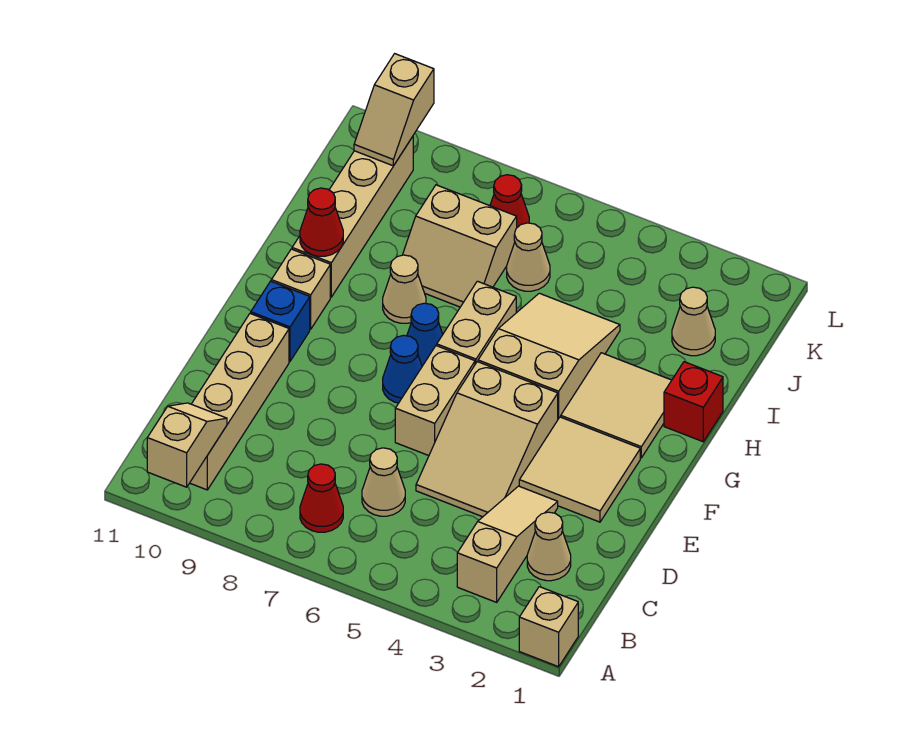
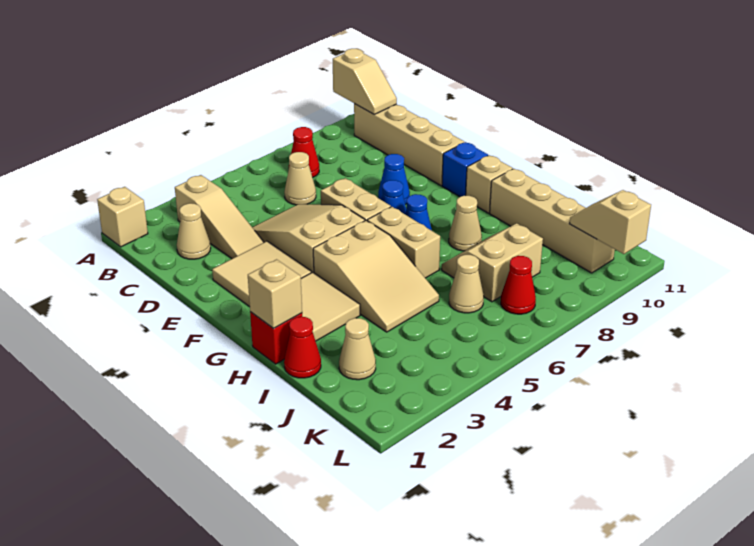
none -> blue cone E8 level 1
none -> tan brick H1 level 2
red cone H10 level 2 -> red cone I1 level 1

